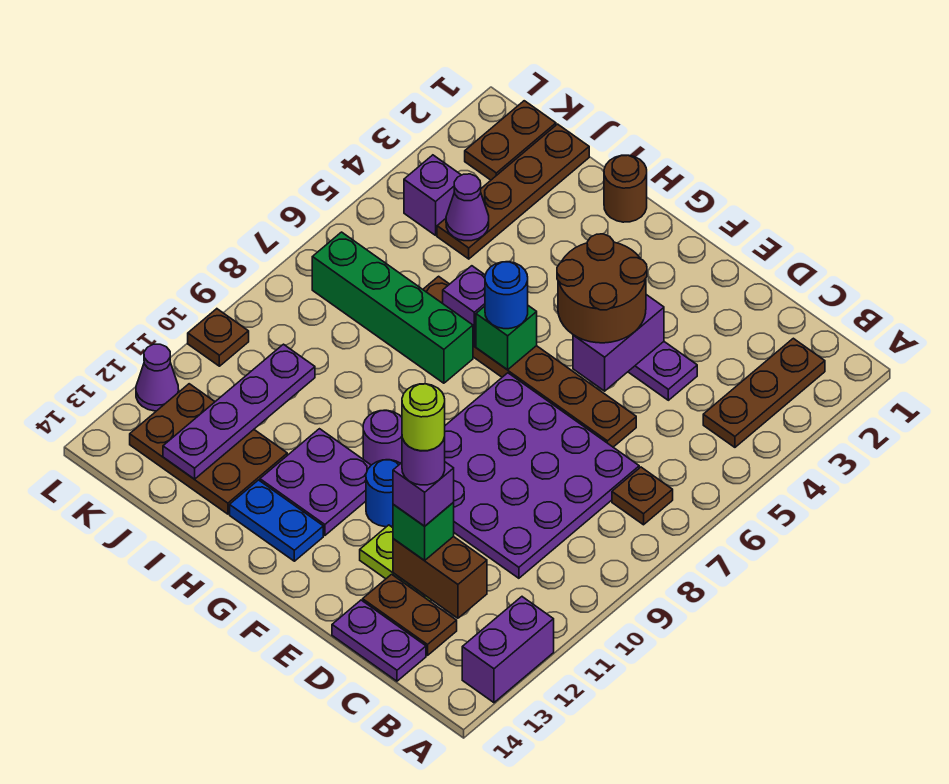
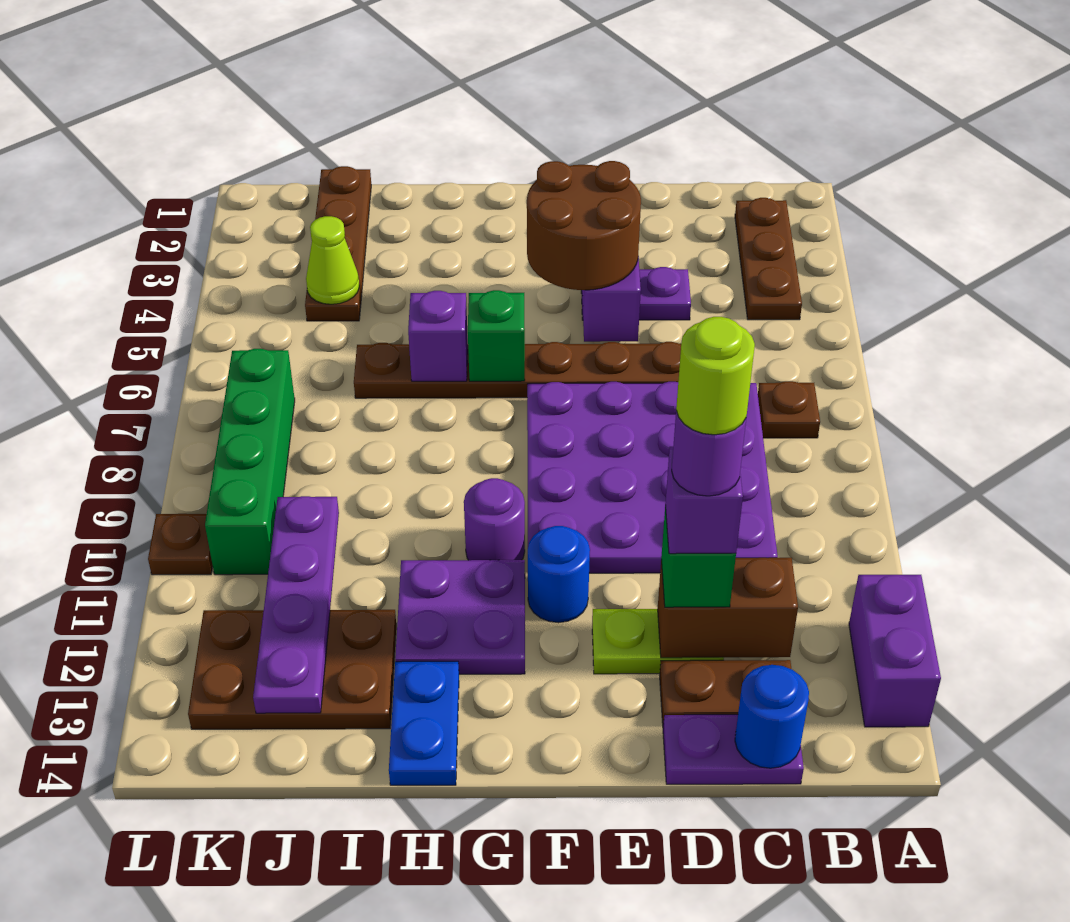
blue round brick G6 level 3 -> blue round brick C14 level 2
blue plate G13:H13 level 1 -> blue plate H13:H14 level 1
brown round brick H1 level 1 -> none
green brick H7:K7 level 1 -> green brick K7:K10 level 1
purple cone J4 level 2 -> lime cone J4 level 2
brown plate K1:K2 level 1 -> none
purple brick K4 level 1 -> none
purple cone L12 level 1 -> none

